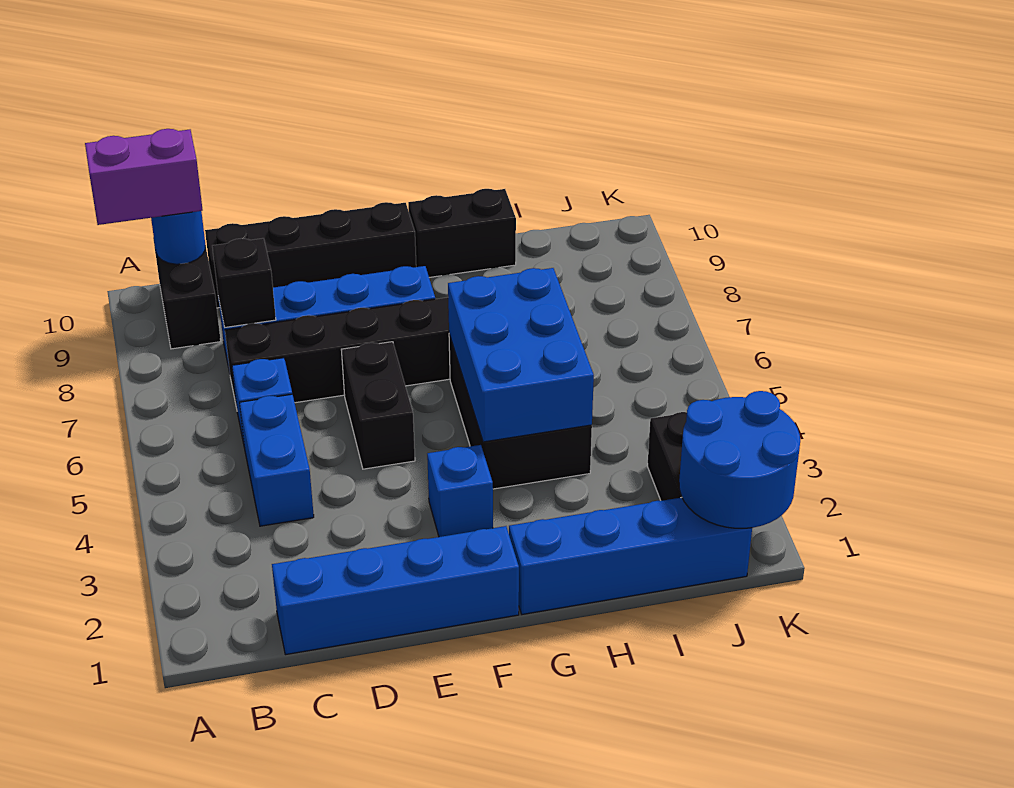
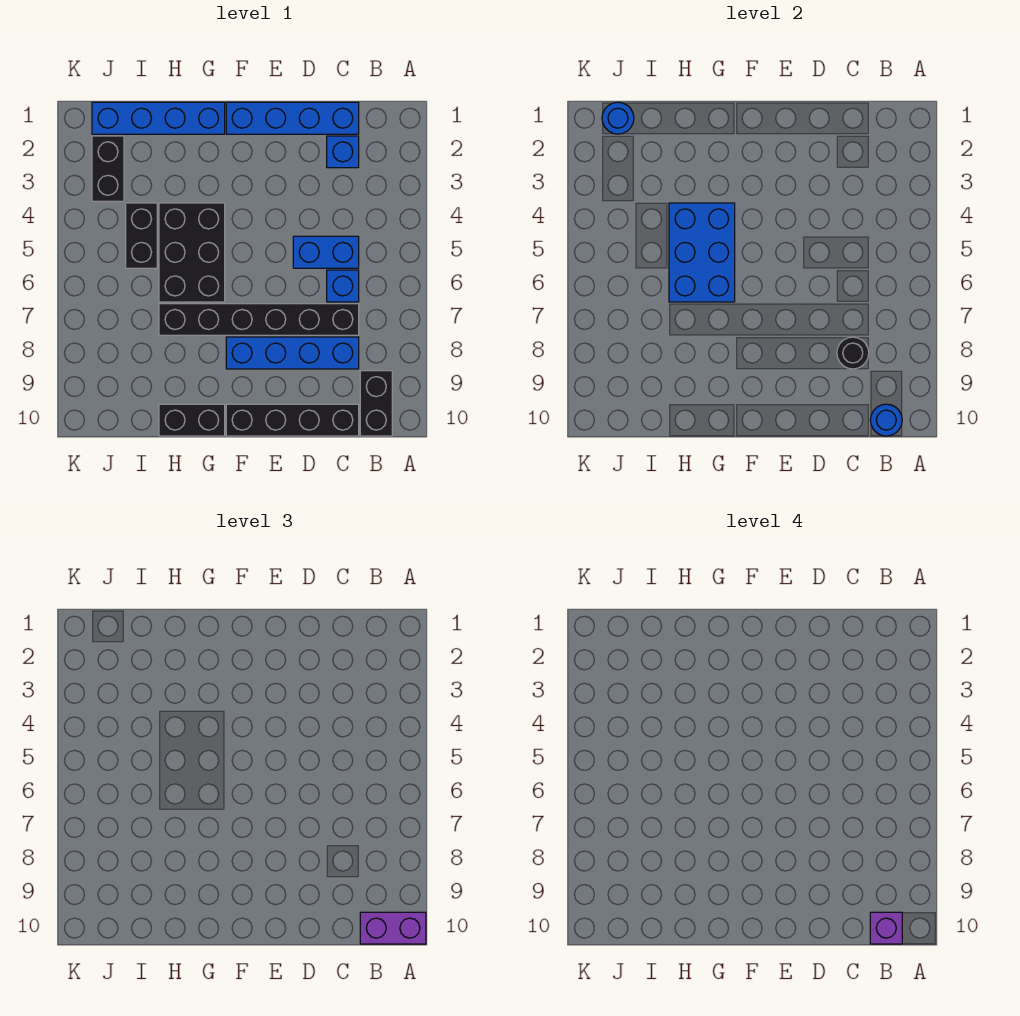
none -> purple brick B10 level 4
blue brick C4:C5 level 1 -> blue brick C5:D5 level 1
black brick C8 level 2 -> black round brick C8 level 2
black brick E5:E6 level 1 -> black brick I4:I5 level 1
blue brick F3 level 1 -> blue brick C2 level 1
blue round brick J1:K2 level 2 -> blue round brick J1 level 2

